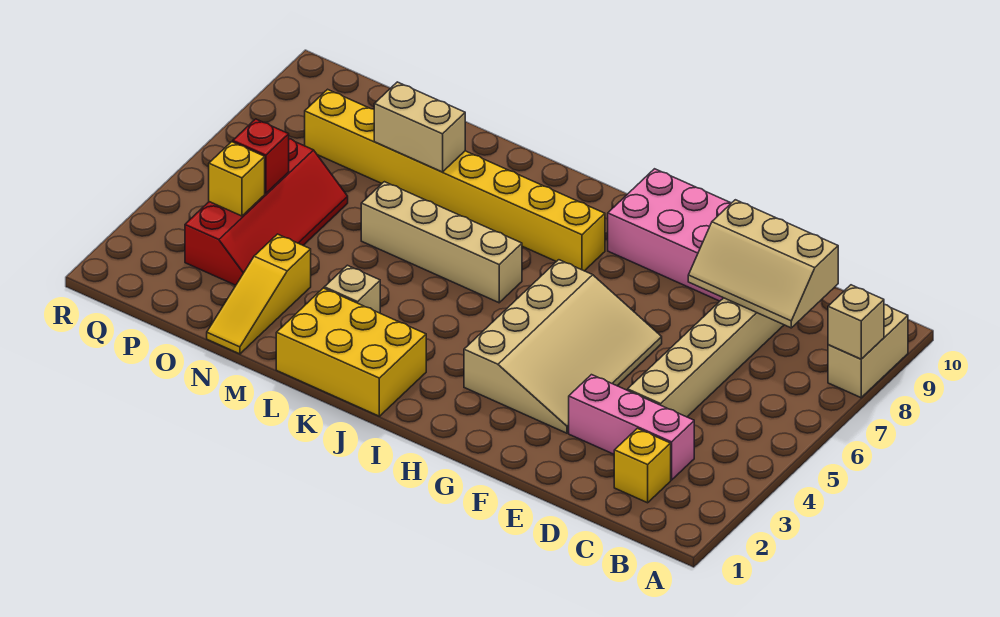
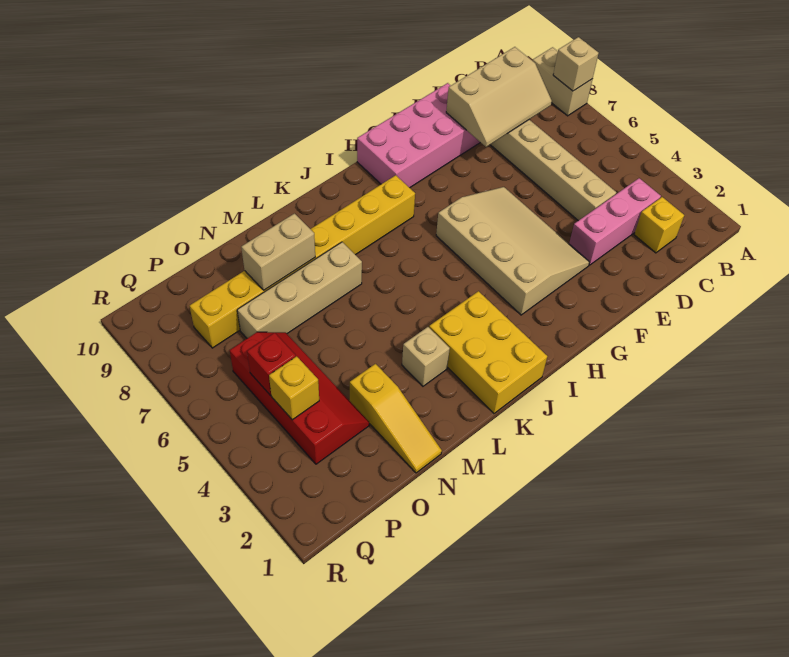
yellow brick J1:L2 level 1 -> yellow brick J1:K3 level 1
tan brick J6:M6 level 1 -> tan brick L7:O7 level 1

